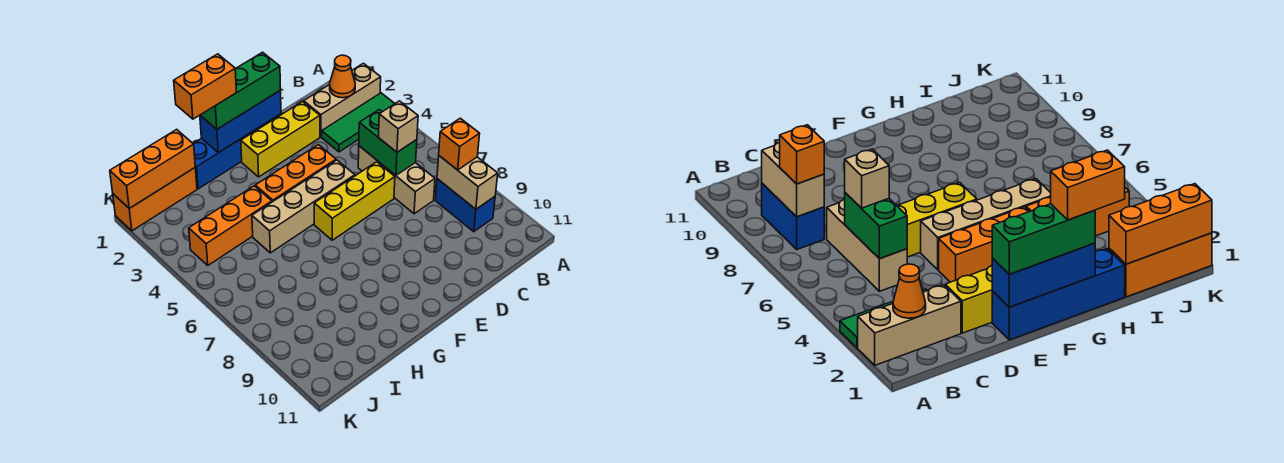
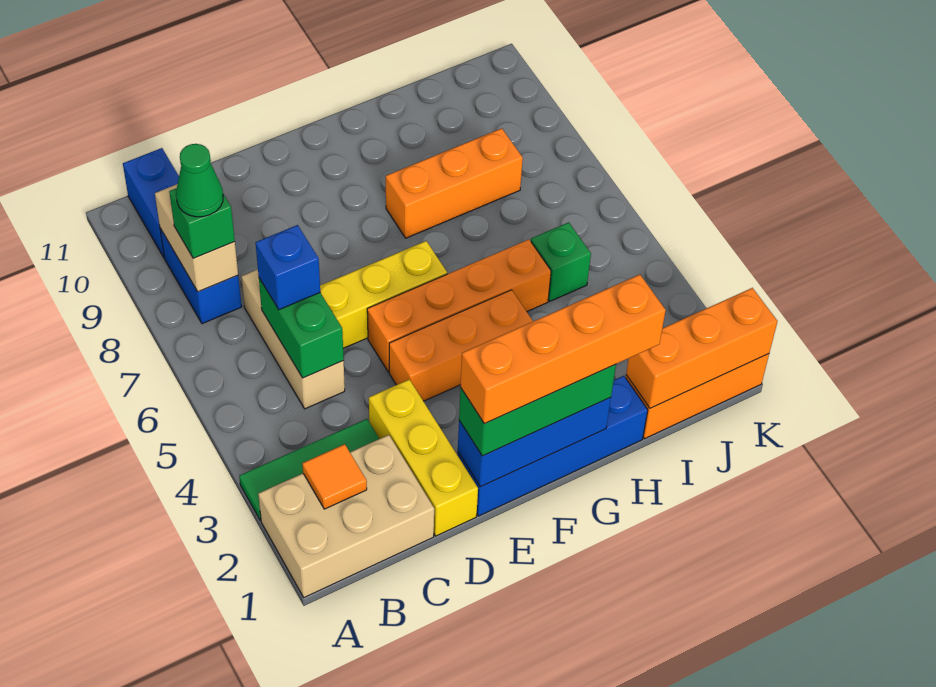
tan brick A2:C2 level 1 -> tan brick A1:C2 level 1
orange cone B2 level 2 -> orange tile B2 level 2
orange brick B8 level 3 -> green brick B8 level 3
none -> green cone B8 level 4
none -> blue brick B10:B11 level 1
tan brick C6 level 3 -> blue brick C6 level 3
yellow brick D2:F2 level 1 -> yellow brick D1:D3 level 1
tan brick E5:H5 level 1 -> orange brick E5:H5 level 1
orange brick G1:H1 level 4 -> orange brick E1:H1 level 4
orange brick H4:J4 level 1 -> orange brick G8:I8 level 1
none -> green brick I5 level 1

